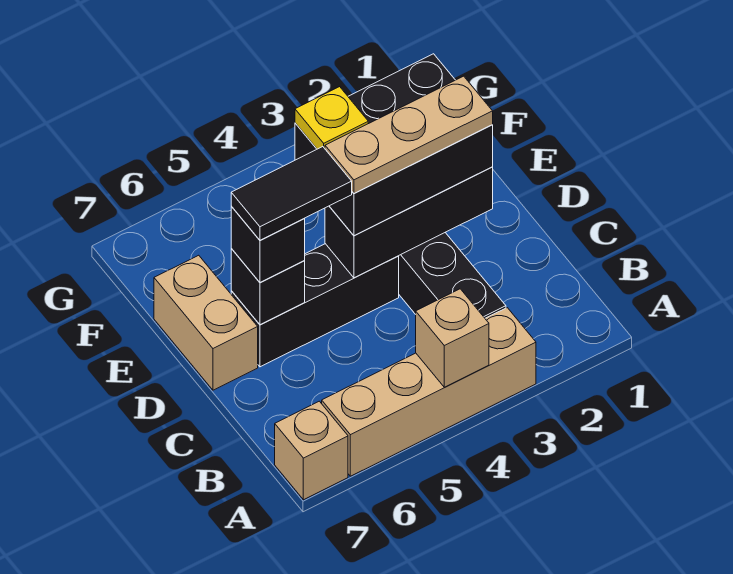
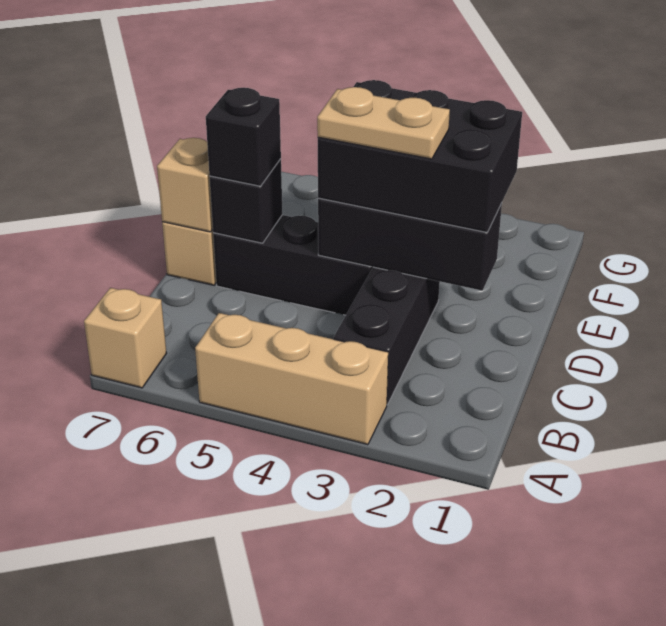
tan brick A3:A6 level 1 -> tan brick A3:A5 level 1
tan brick A4 level 2 -> tan brick D7 level 2
tan plate D2:D4 level 4 -> tan plate D3:D4 level 4
black tile D5:D6 level 4 -> none
yellow plate E4 level 4 -> none

